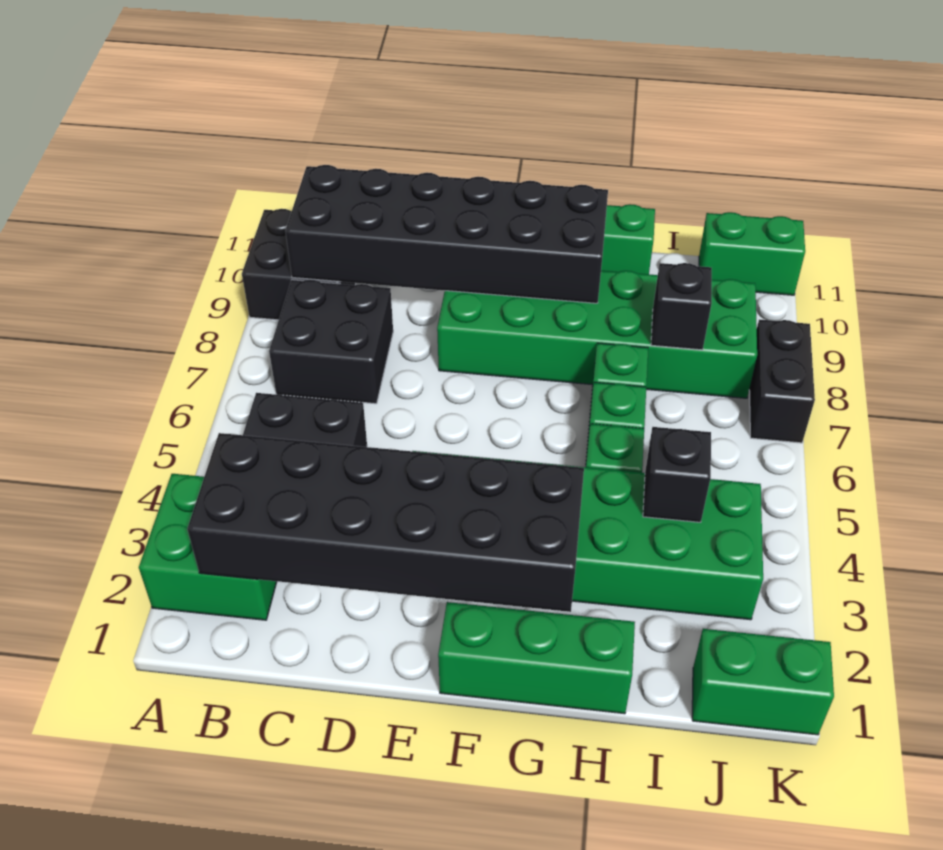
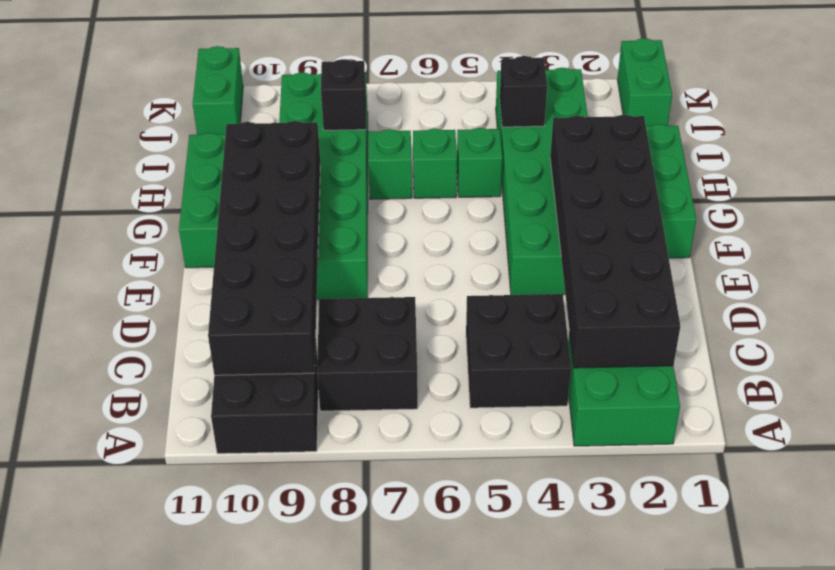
black brick K7:K8 level 1 -> none

